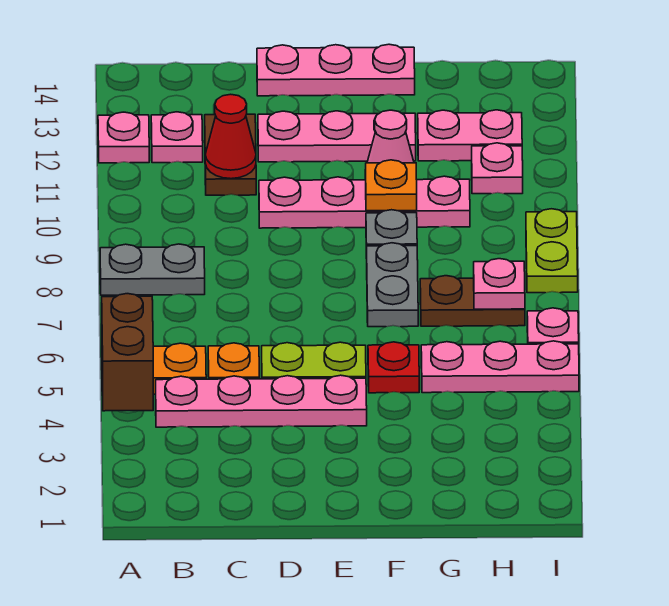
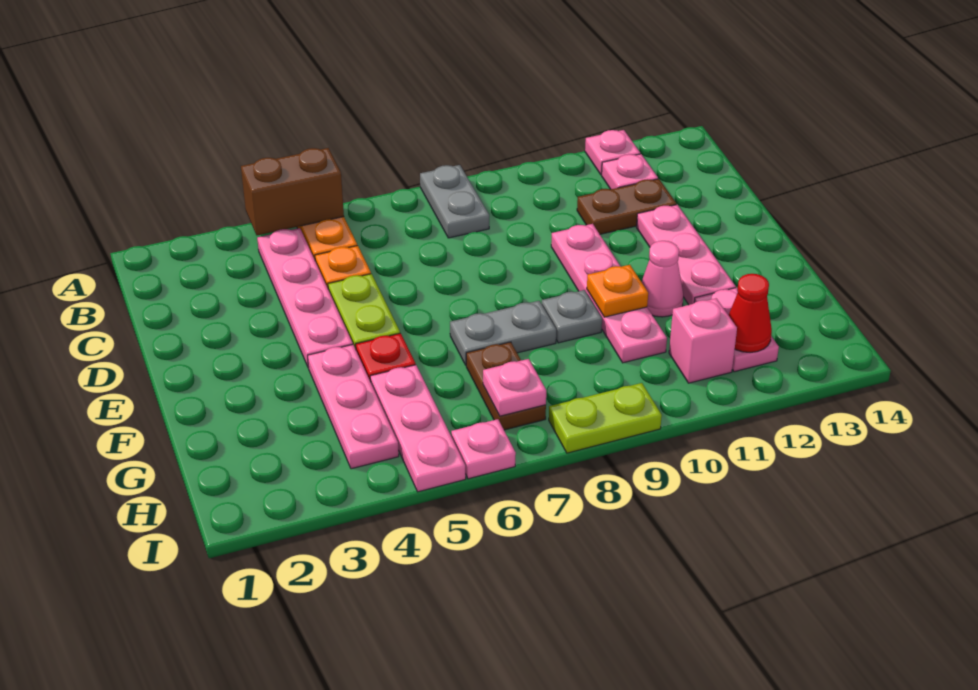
red cone C11 level 2 -> red cone H12 level 2
pink plate D14:F14 level 1 -> pink plate F4:H4 level 1
pink plate H11 level 1 -> pink brick H11 level 1

